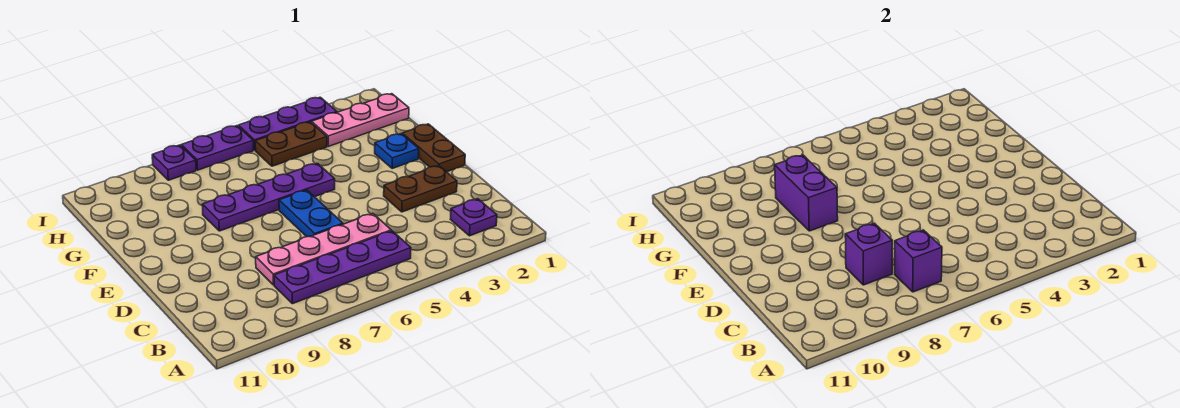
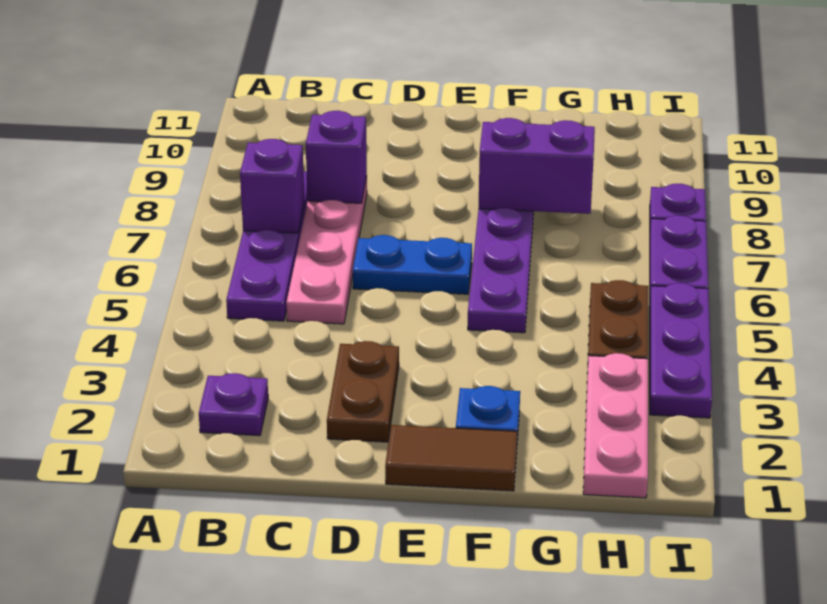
brown plate E1:F1 level 1 -> brown tile E1:F1 level 1

